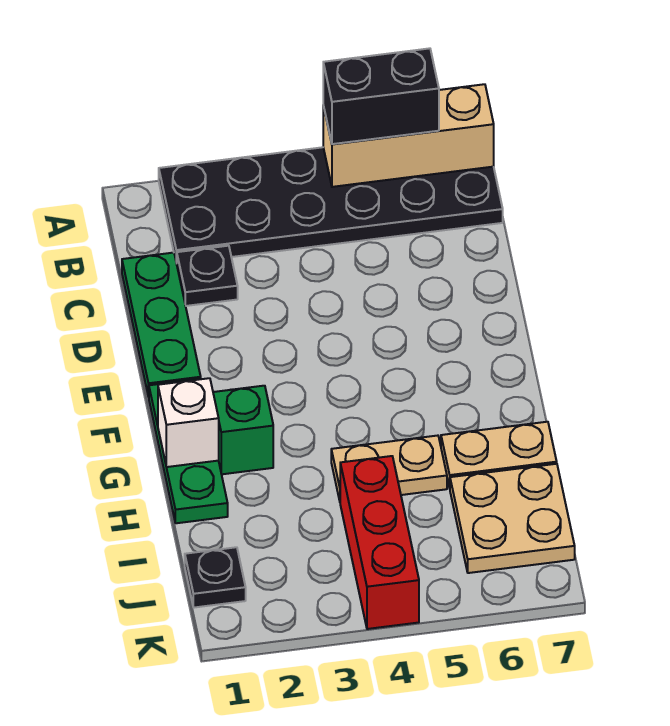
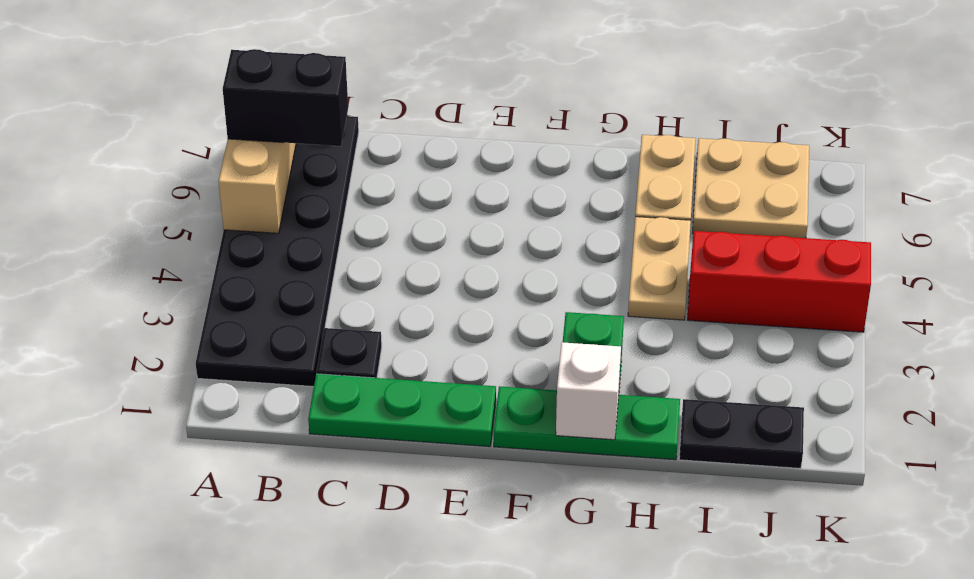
black brick A5:A6 level 3 -> black brick A6:B6 level 3
black plate J1 level 1 -> black plate I1:J1 level 1

